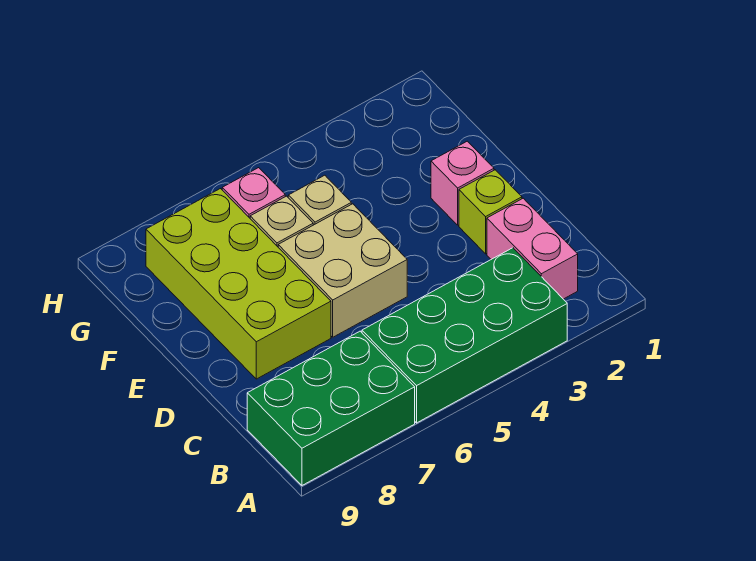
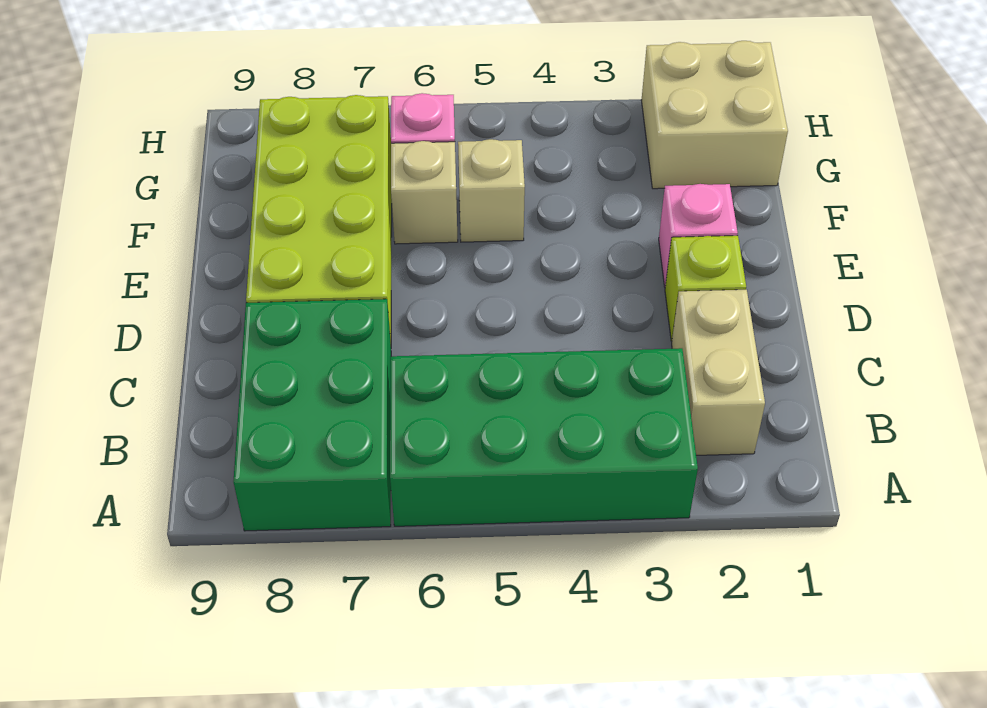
green brick A7:B9 level 1 -> green brick A7:C8 level 1
pink brick B2:C2 level 1 -> tan brick B2:C2 level 1
tan brick D5:E6 level 1 -> tan brick G1:H2 level 1

